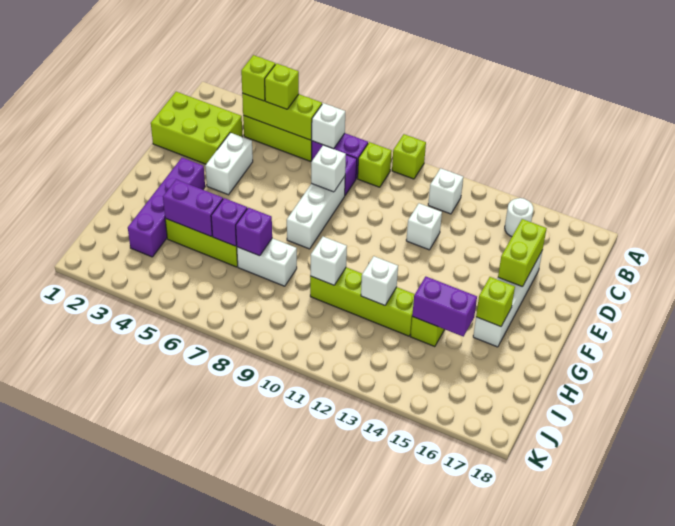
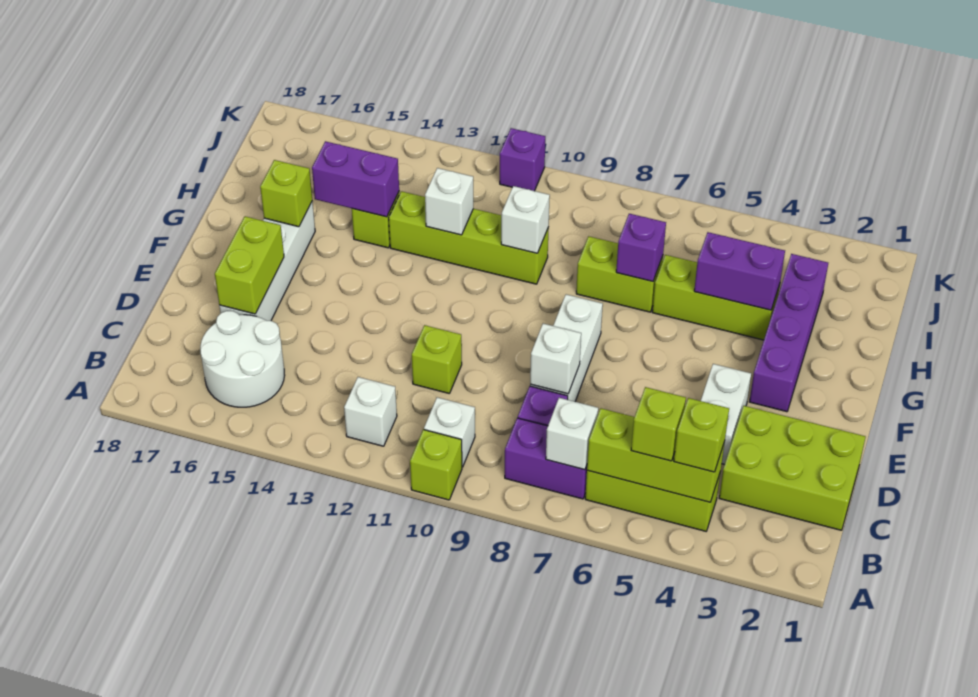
lime brick B9 level 1 -> lime brick D11 level 1
white round brick B15 level 1 -> white round brick B15:C16 level 1
white brick D12 level 1 -> white brick B10 level 1
purple brick H6 level 2 -> purple brick K11 level 1
white brick H7:H8 level 1 -> lime brick H7:H8 level 1

